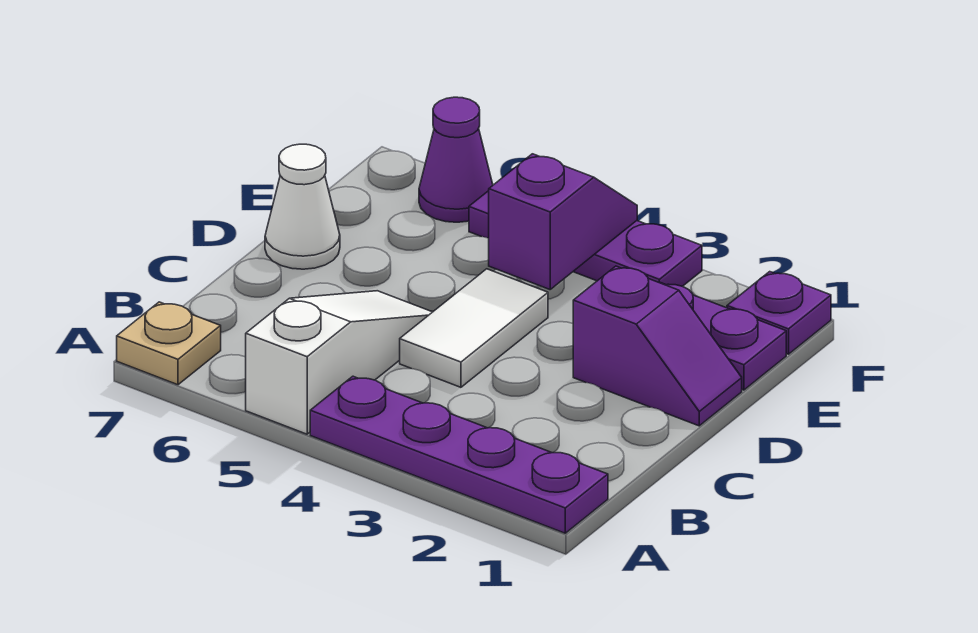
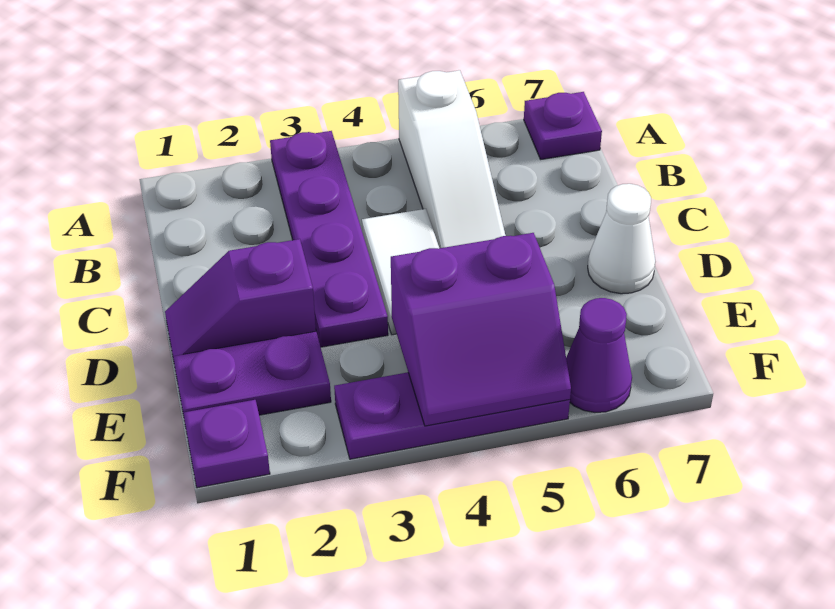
purple plate A1:A4 level 1 -> purple plate A3:D3 level 1
tan plate A7 level 1 -> purple plate A7 level 1
purple slope E4:F4 level 2 top E -> purple slope E4:F5 level 2 top E

